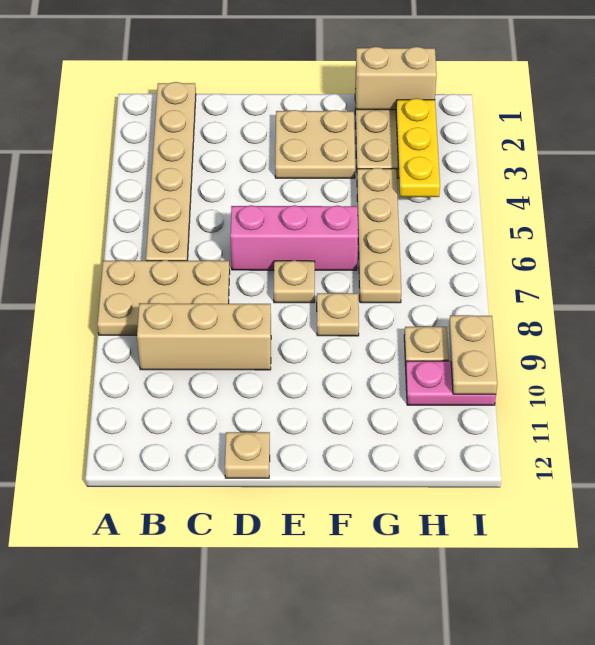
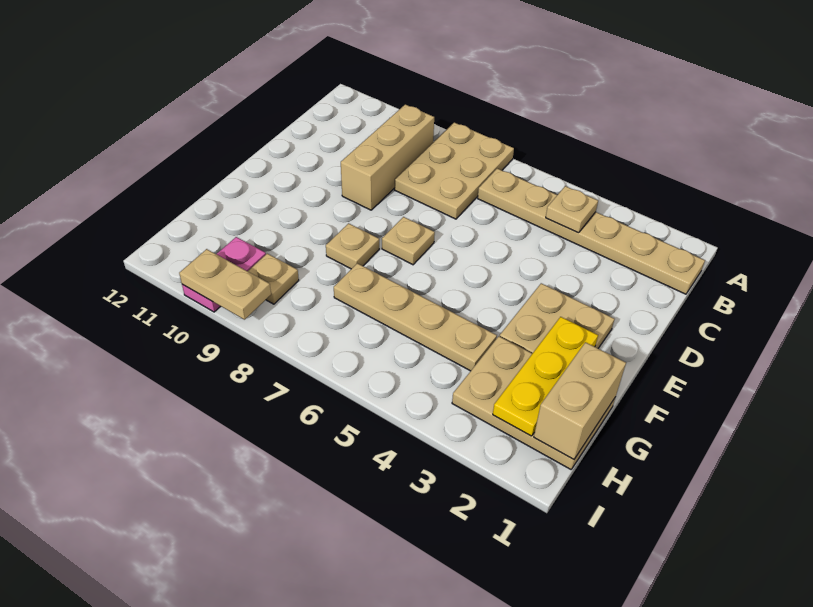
pink brick D6:F6 level 1 -> none
tan plate D12 level 1 -> tan plate B4 level 2
yellow plate H2:H4 level 2 -> yellow plate F2:H2 level 2

